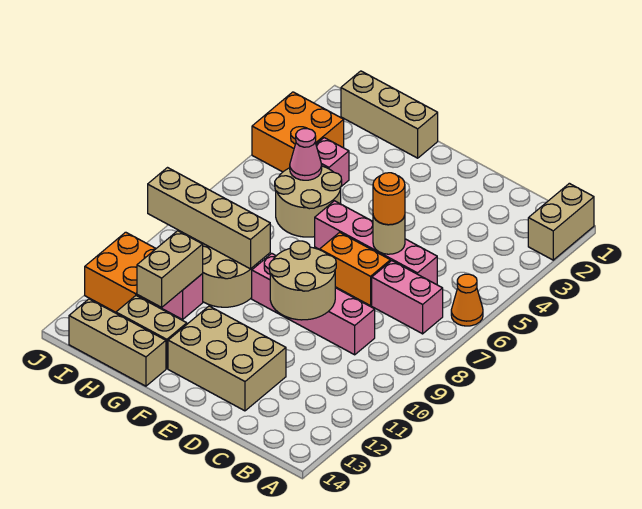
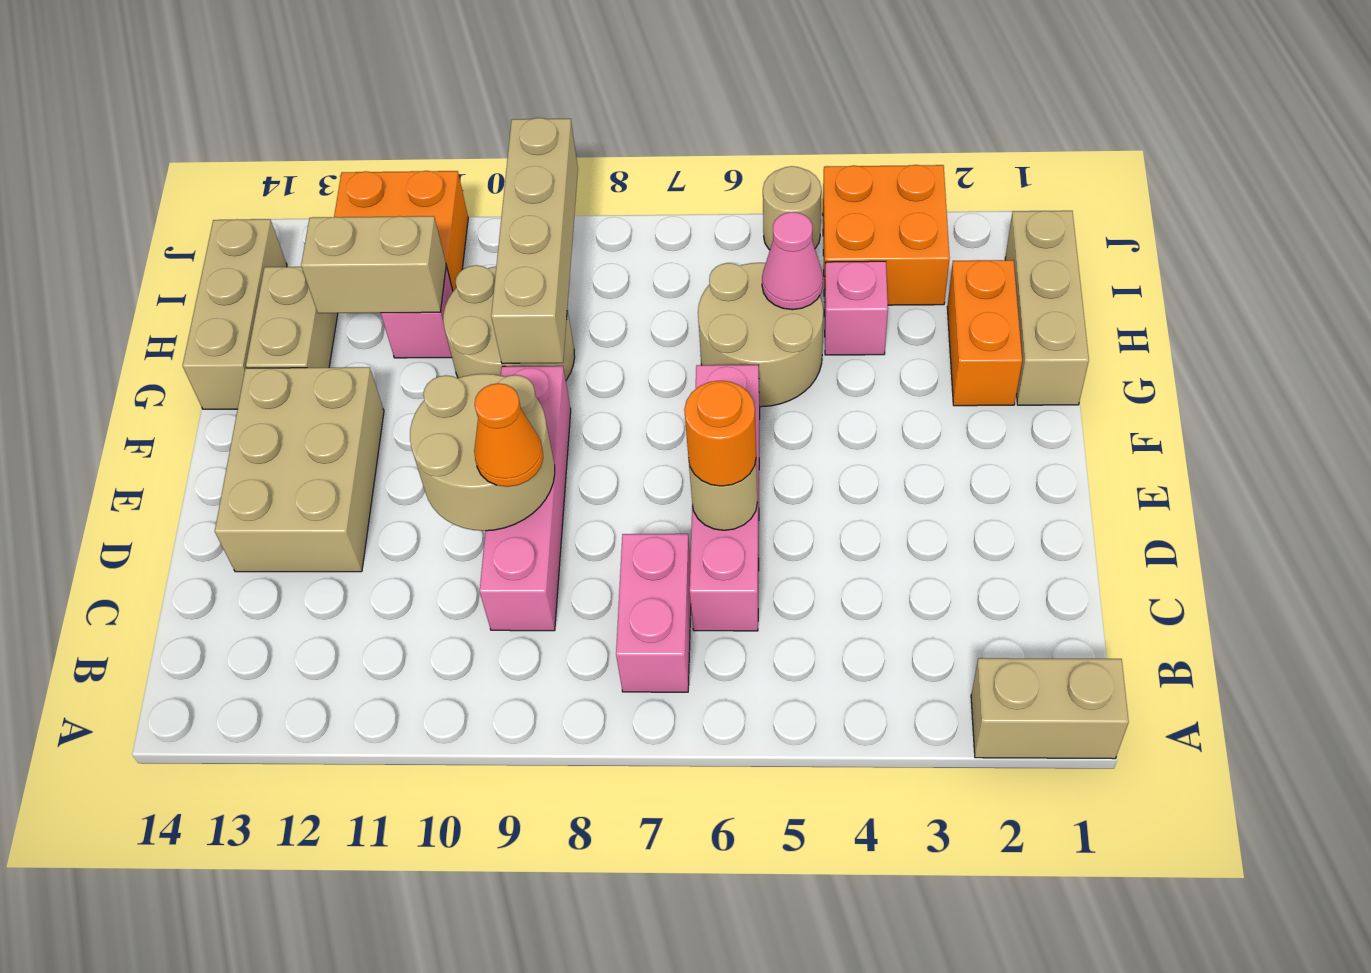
orange cone A6 level 1 -> orange cone D9 level 3
orange brick D7:E7 level 1 -> orange brick G2:H2 level 1
none -> tan round brick J5 level 1

